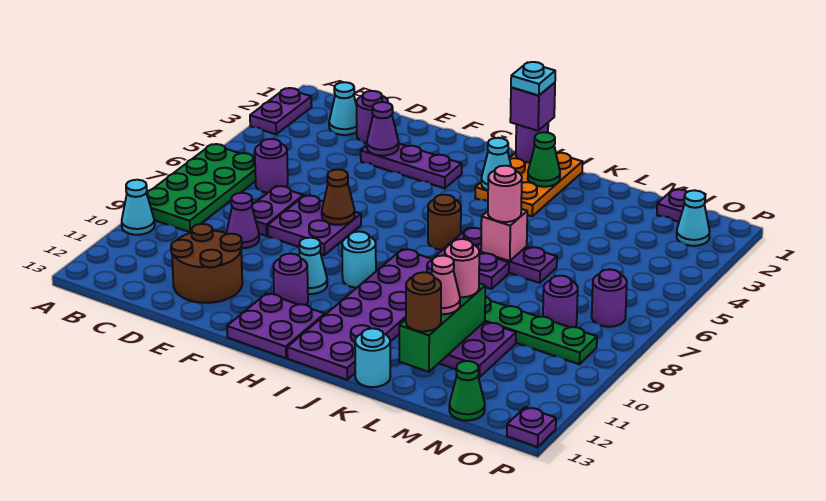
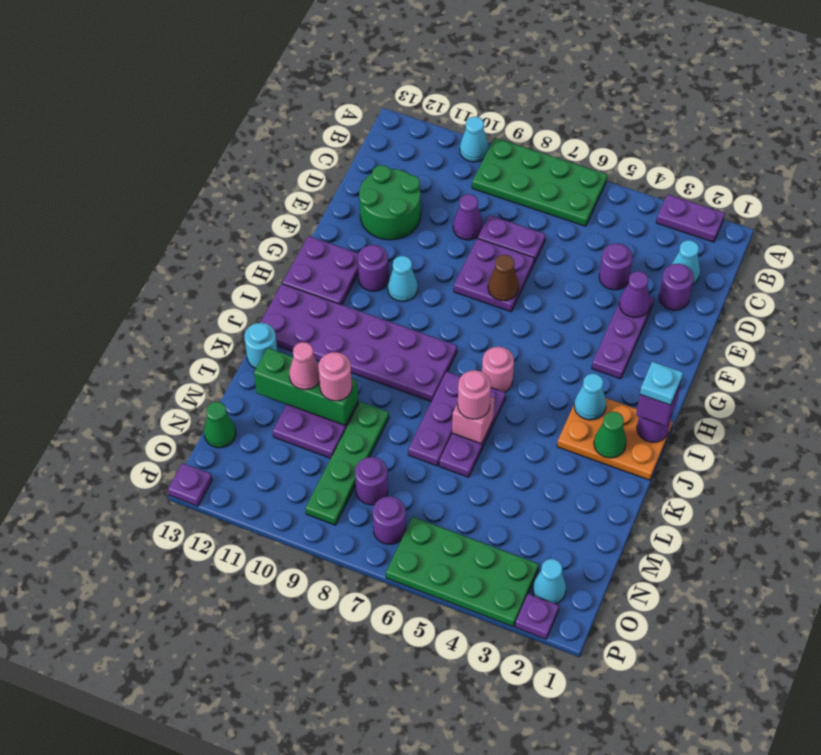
purple round brick C6 level 1 -> purple round brick D4 level 1
brown round brick D11:E12 level 1 -> green round brick D11:E12 level 1
cyan round brick H9 level 1 -> none
brown round brick I6 level 1 -> pink round brick I6 level 1
purple plate J7:K7 level 1 -> purple plate J7:L7 level 1
brown round brick L12 level 3 -> none
purple plate N1 level 1 -> purple plate P2 level 1
none -> green plate O3:P6 level 1

